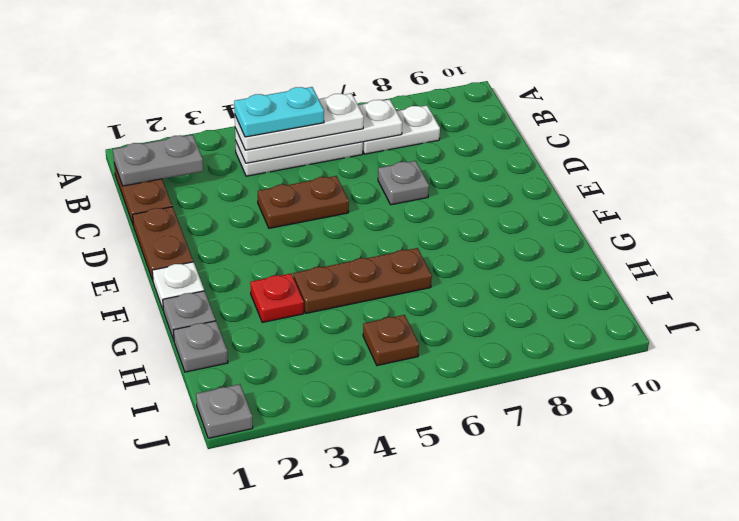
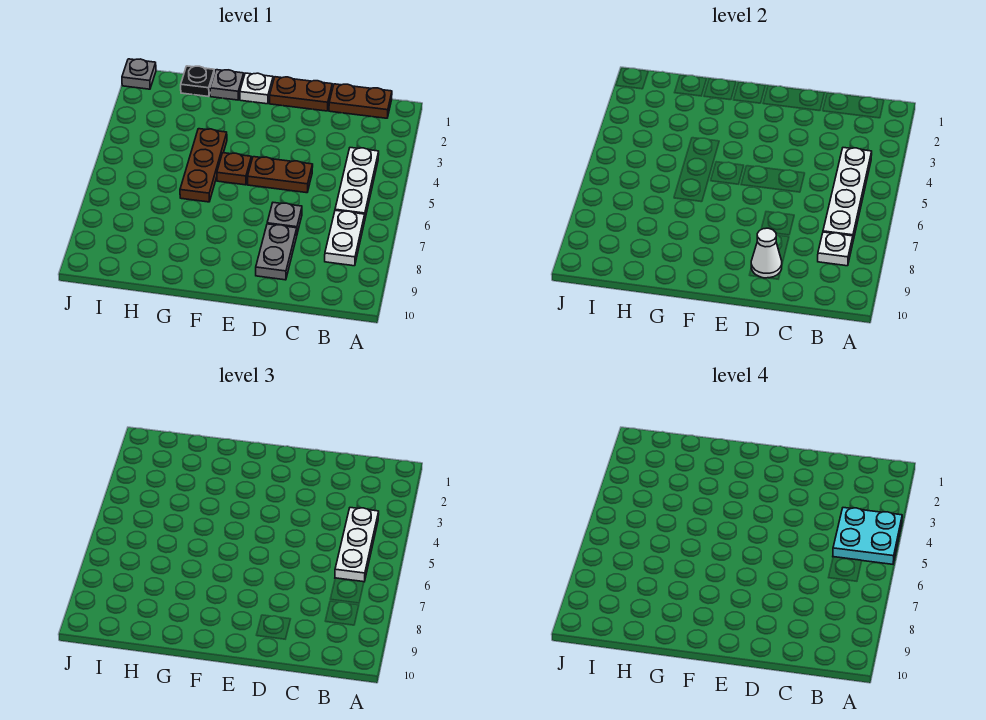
grey plate B1:B2 level 2 -> grey plate D8:D9 level 1
cyan plate B4:B5 level 4 -> cyan plate A4:B5 level 4
none -> white plate B8 level 2
brown plate D4:D5 level 1 -> brown plate D5:E5 level 1
none -> white cone D9 level 2
red plate G3 level 1 -> none
grey plate H1 level 1 -> black plate H1 level 1
brown plate I5 level 1 -> brown plate F5 level 1

